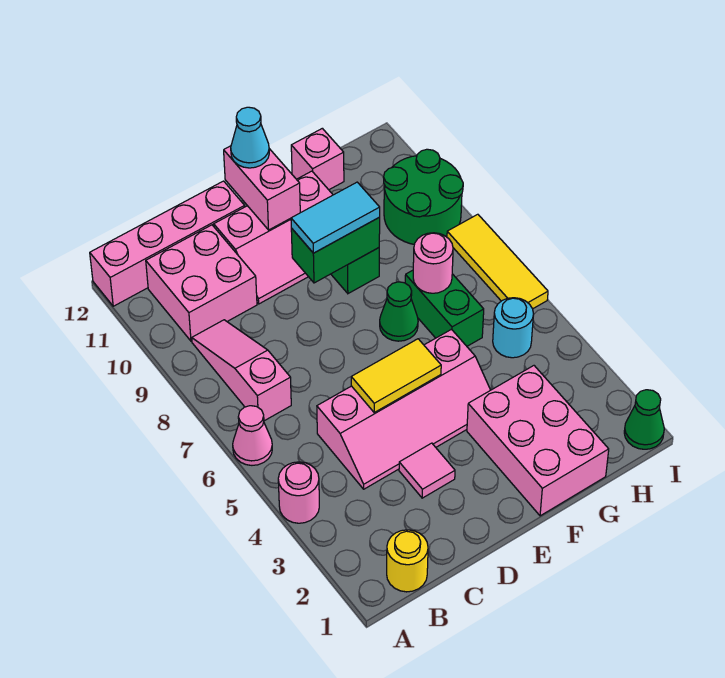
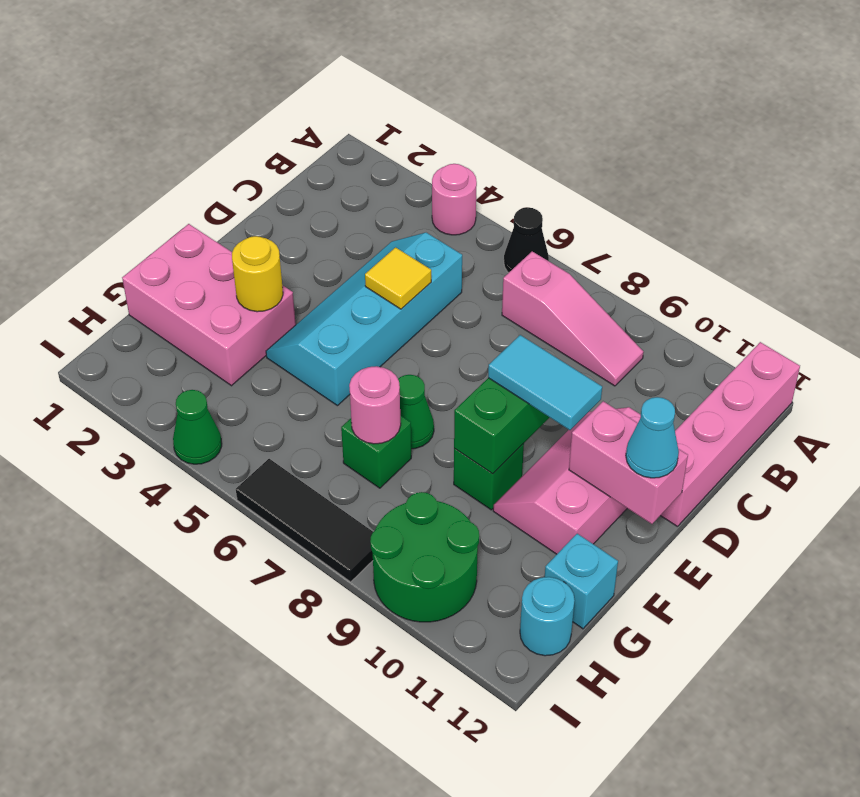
pink cone A6 level 1 -> black cone A6 level 1
yellow round brick B1 level 1 -> yellow round brick F3 level 2
pink brick B10:C11 level 1 -> none
pink slope C4:F5 level 1 top 5 -> cyan slope C4:F5 level 1 top 5
pink tile D3 level 1 -> none
yellow tile D5:E5 level 2 -> yellow tile D5 level 2
cyan tile E9:F9 level 3 -> cyan tile E9:E10 level 3
green brick G6:G7 level 1 -> green brick G7 level 1
pink brick G12 level 1 -> cyan brick G12 level 1
cyan round brick H5 level 1 -> cyan round brick H12 level 1
green cone I1 level 1 -> green cone I4 level 1
yellow tile I6:I8 level 1 -> black tile I6:I8 level 1

